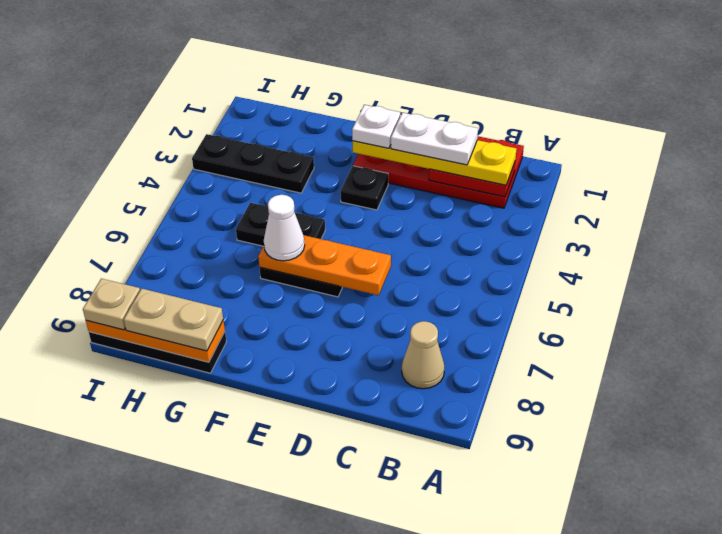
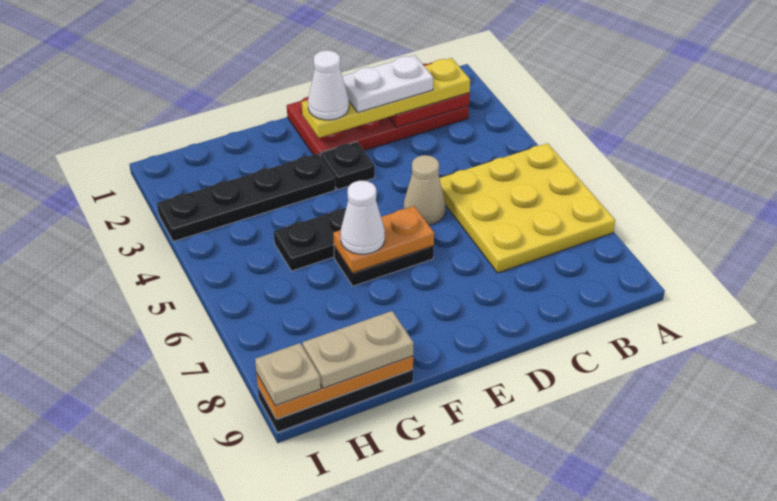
none -> yellow plate A5:C7 level 1
tan cone B8 level 1 -> tan cone D5 level 1
orange plate D6:F6 level 2 -> orange plate E6:F6 level 2
white plate E2 level 4 -> white cone E2 level 4
black plate G3:I3 level 1 -> black plate F3:I3 level 1

